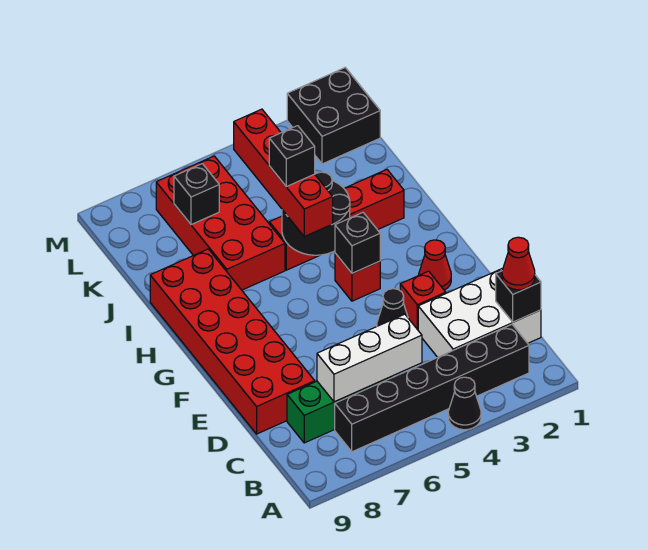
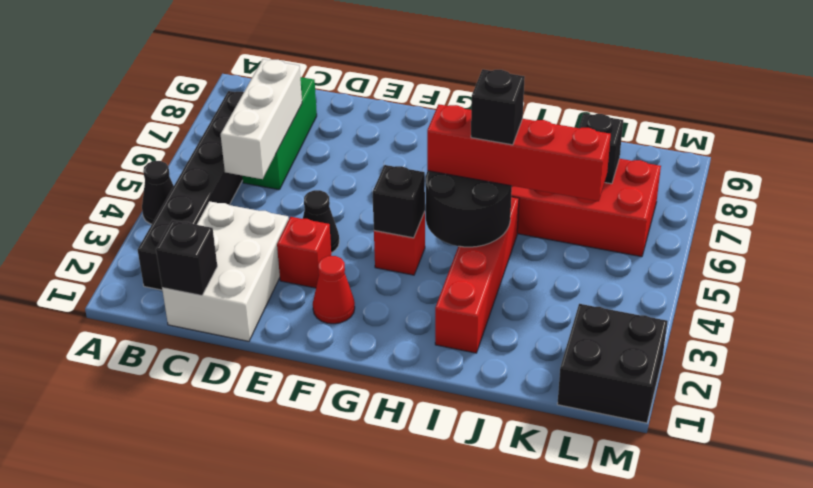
red cone C1 level 3 -> none
red brick D8:I9 level 1 -> none

